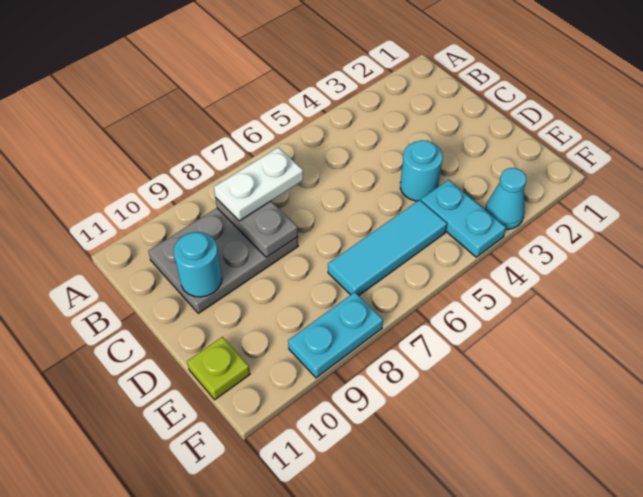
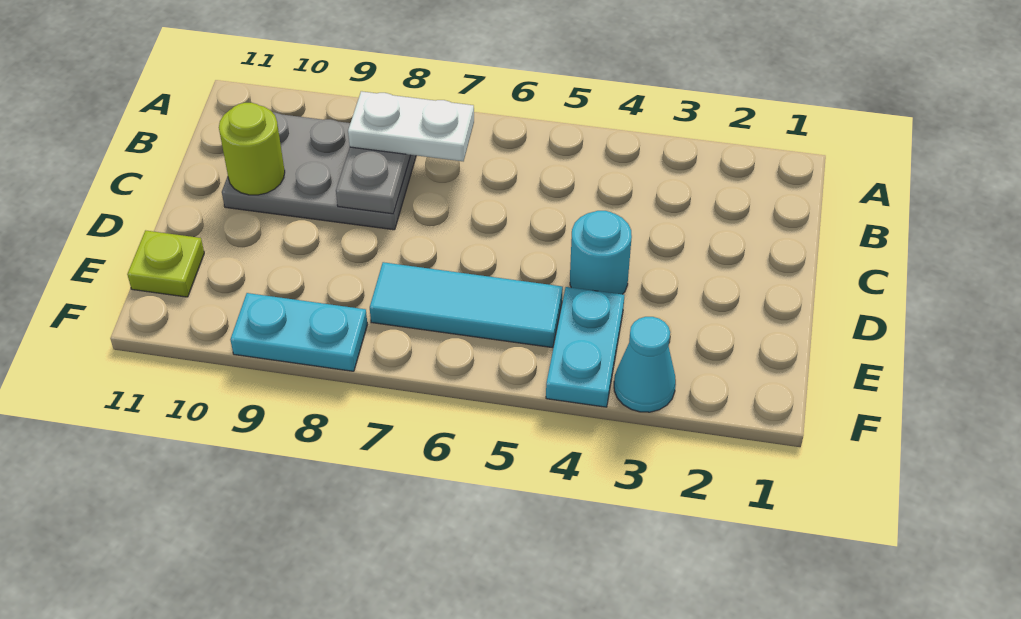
cyan round brick C10 level 2 -> lime round brick C10 level 2

